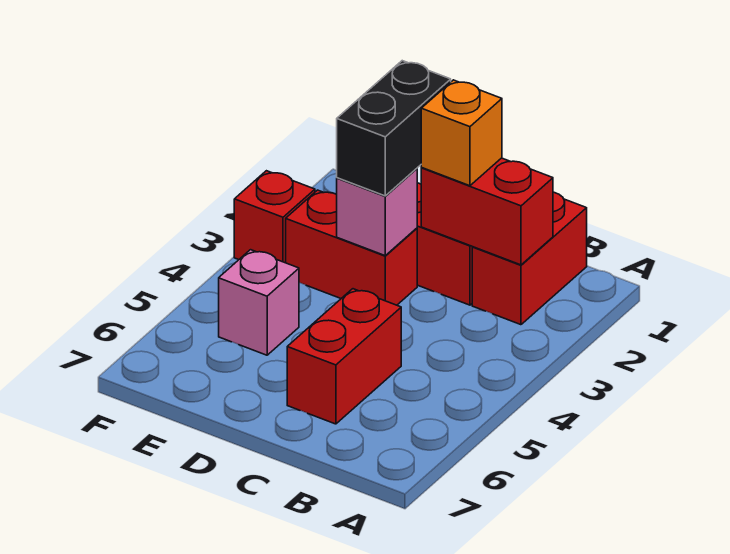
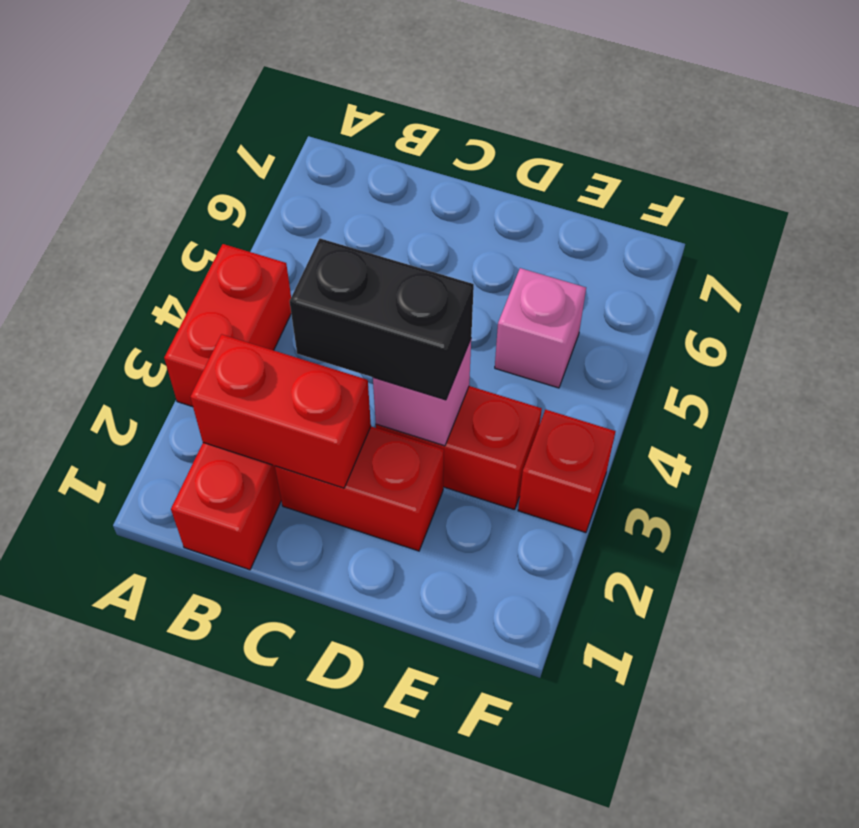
orange brick C2 level 3 -> none
red brick C5:C6 level 1 -> red brick A3:A4 level 1
black brick D2:D3 level 3 -> black brick C3:D3 level 3

